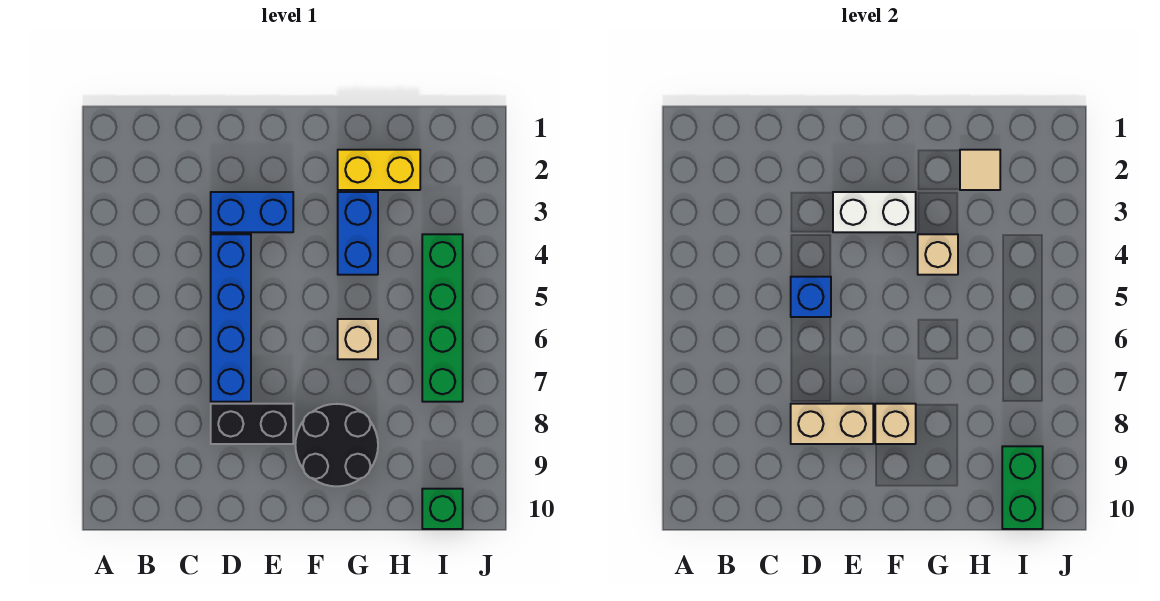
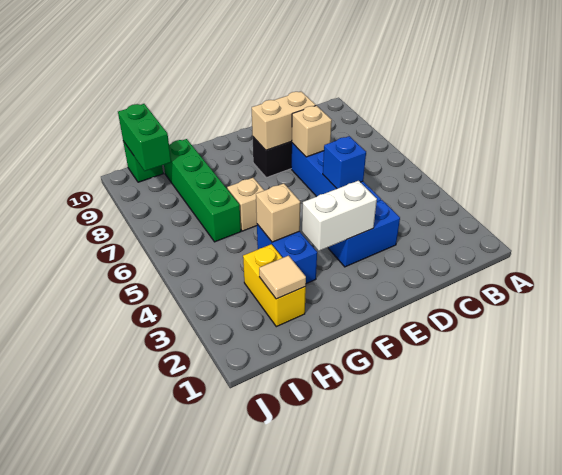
black round brick F8:G9 level 1 -> none
tan brick F8 level 2 -> tan brick D7 level 2
yellow brick G2:H2 level 1 -> yellow brick H2:H3 level 1
green brick I4:I7 level 1 -> green brick H6:H9 level 1

